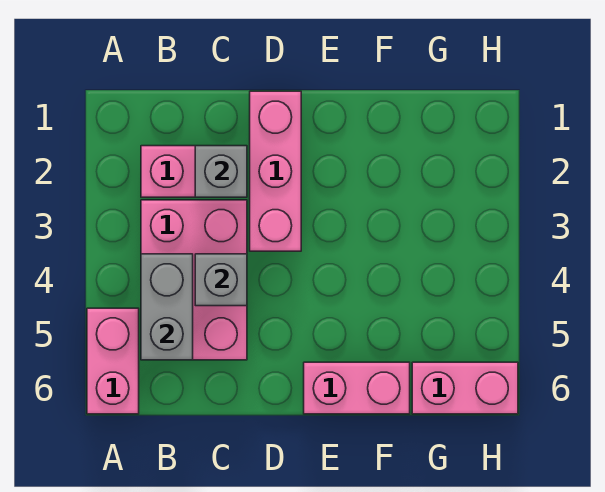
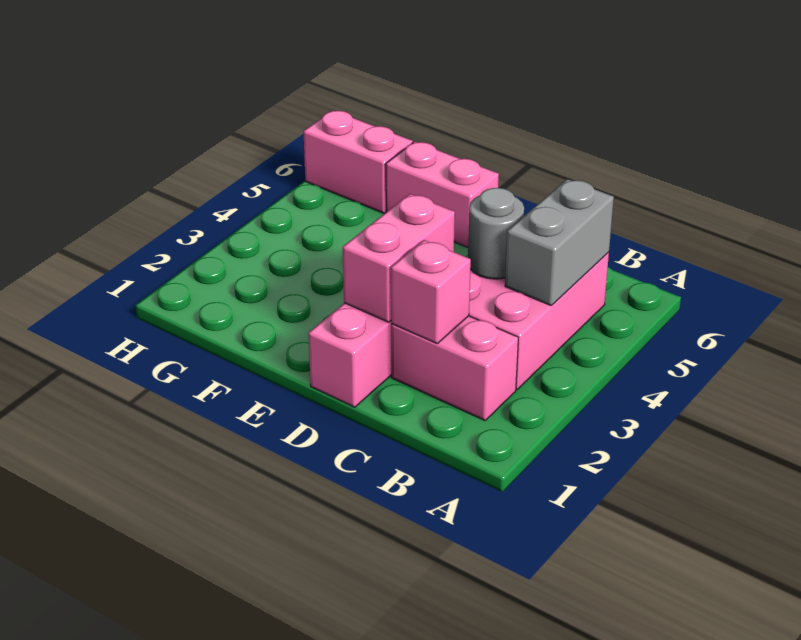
pink brick A5:A6 level 1 -> pink brick D2:D3 level 2
grey brick C2 level 2 -> pink brick C2 level 2
grey brick C4 level 2 -> grey round brick C4 level 2

